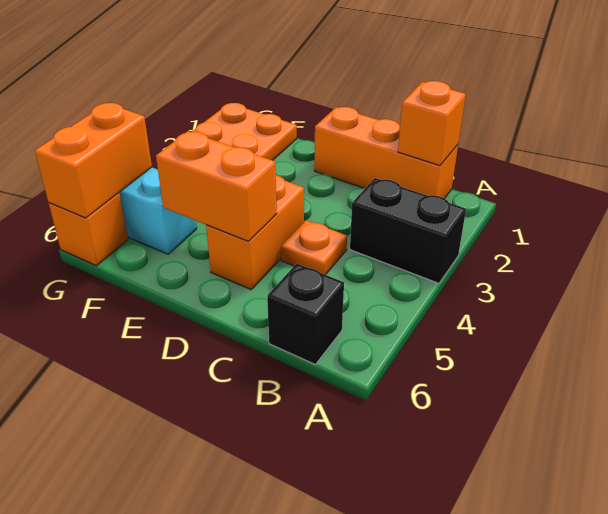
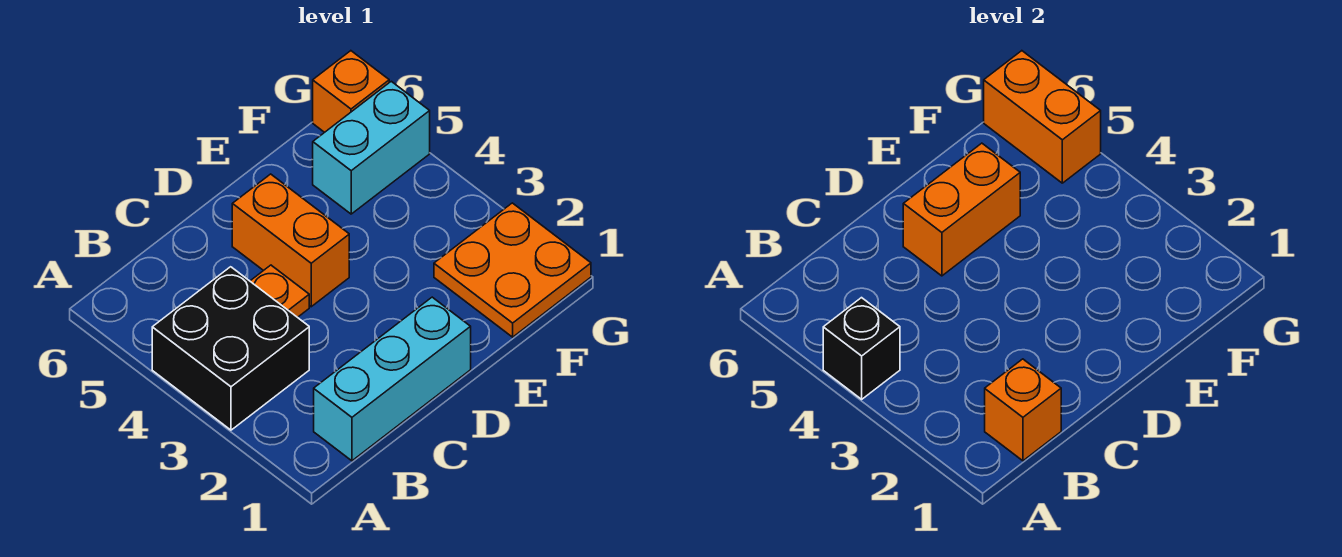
black brick A3:B3 level 1 -> black brick A3:B4 level 1
orange brick B1:D1 level 1 -> cyan brick B1:D1 level 1
black brick B6 level 1 -> black brick A4 level 2

